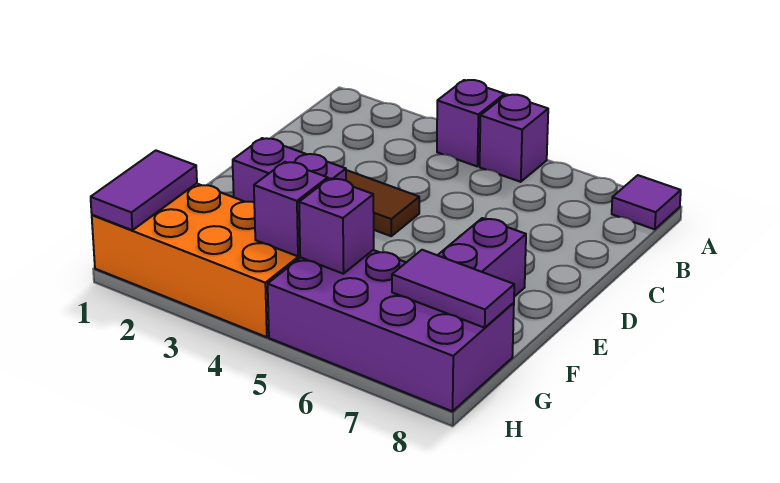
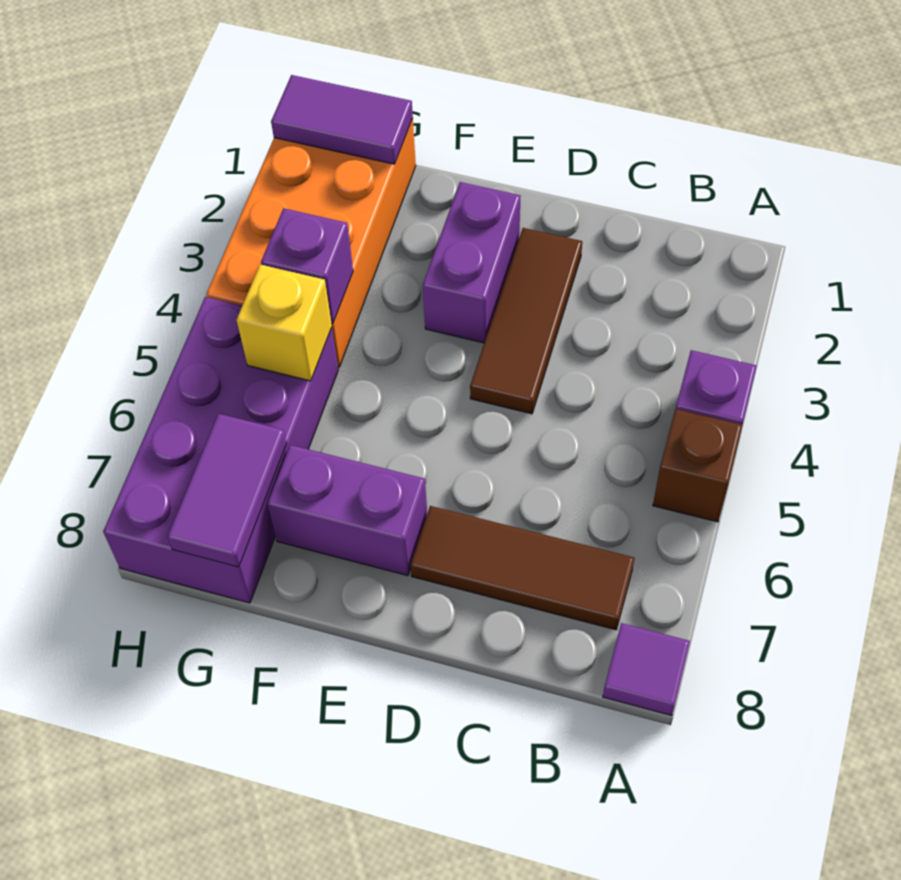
purple brick A5 level 1 -> brown brick A5 level 1
none -> brown tile B7:D7 level 1
purple brick G5 level 2 -> yellow brick G5 level 2

